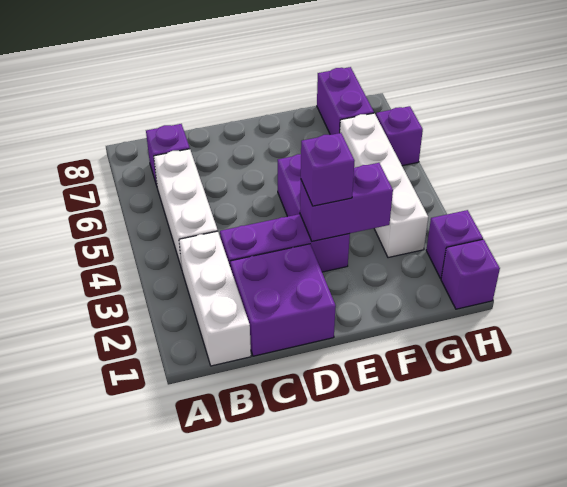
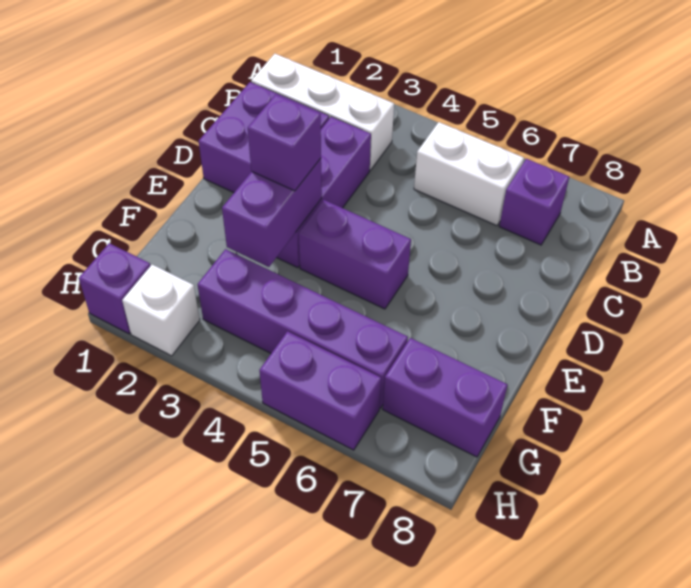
white brick B4:B6 level 1 -> white brick B5:B6 level 1
white brick G3:G6 level 1 -> purple brick G3:G6 level 1
purple brick H2 level 1 -> white brick H2 level 1
purple brick H6 level 1 -> purple brick H5:H6 level 1

